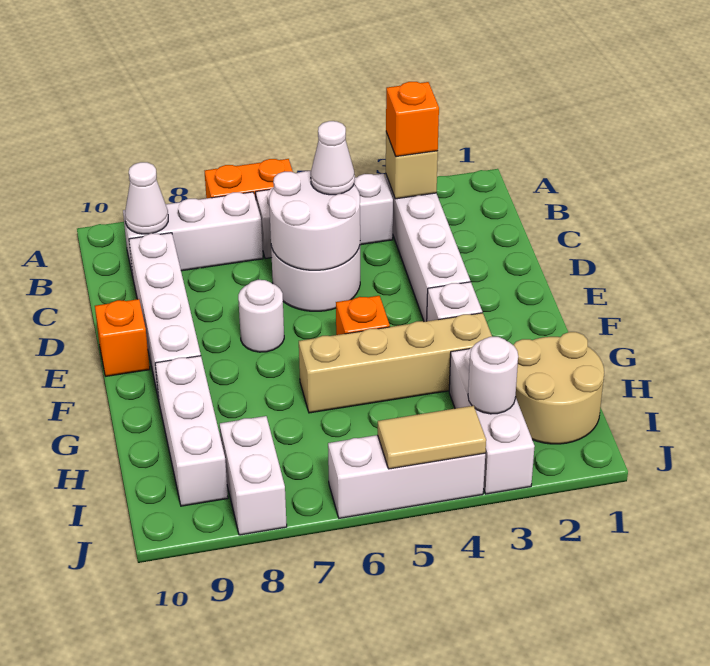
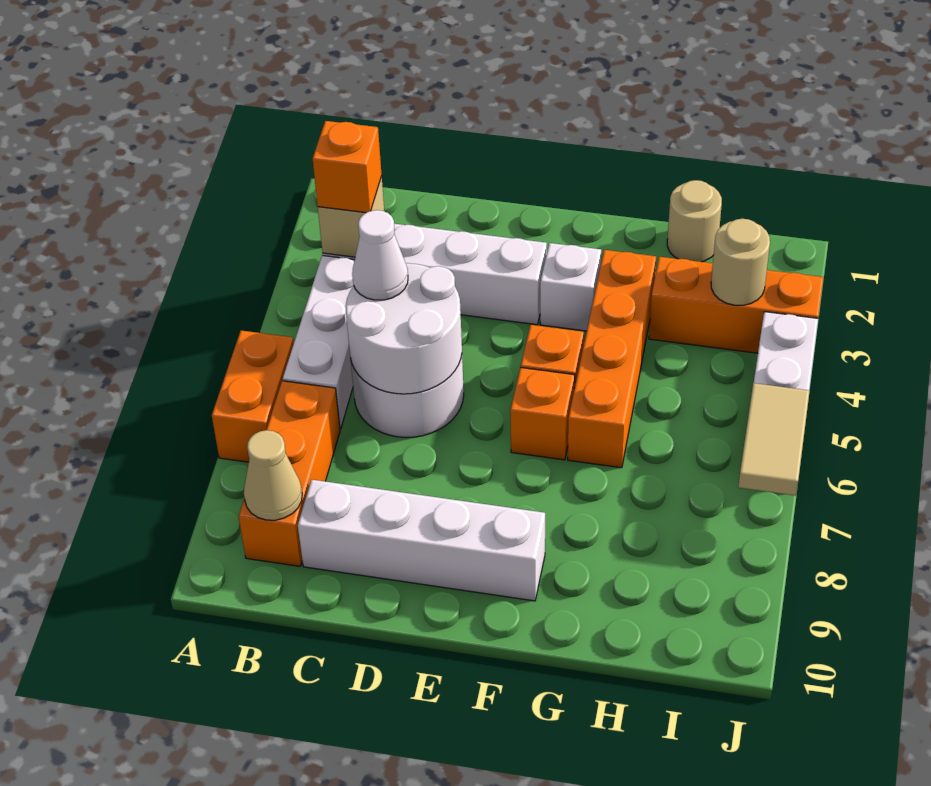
white brick B7:B9 level 1 -> orange brick B7:B9 level 1
white cone B9 level 2 -> tan cone B9 level 2
white round brick E7 level 1 -> none
orange brick E10 level 1 -> orange brick F6 level 1
tan brick G3:G6 level 1 -> orange brick G3:G6 level 1
white brick G9:I9 level 1 -> none
tan round brick H1:I2 level 1 -> tan round brick H1 level 1
white brick H3:J3 level 1 -> orange brick H3:J3 level 1
white round brick I3 level 2 -> tan round brick I3 level 2
white brick I8:J8 level 1 -> none
tan tile J4:J5 level 2 -> tan tile J6:J7 level 2

